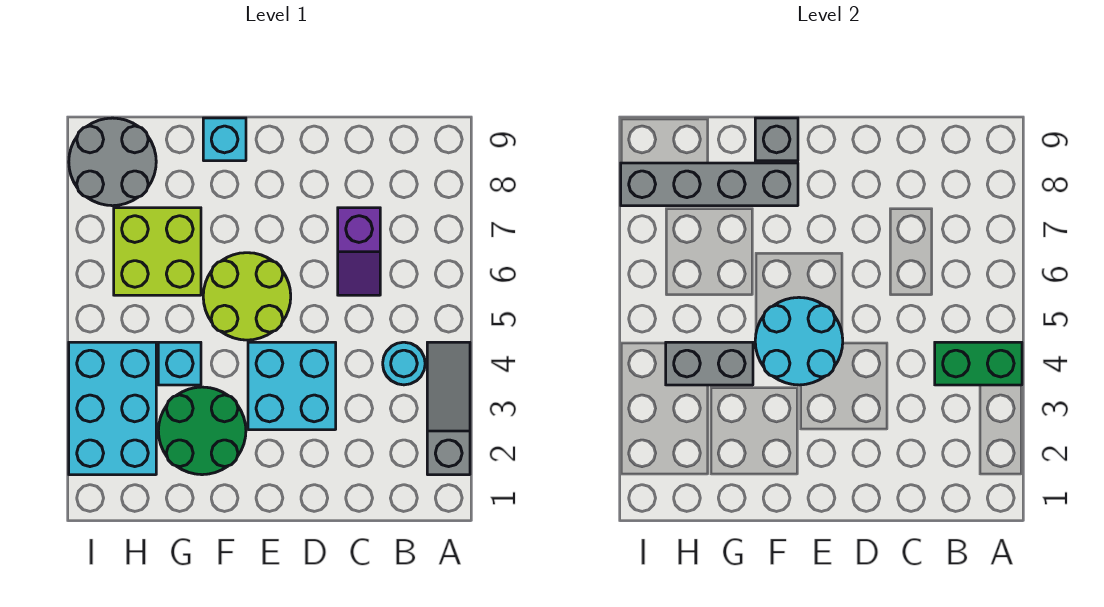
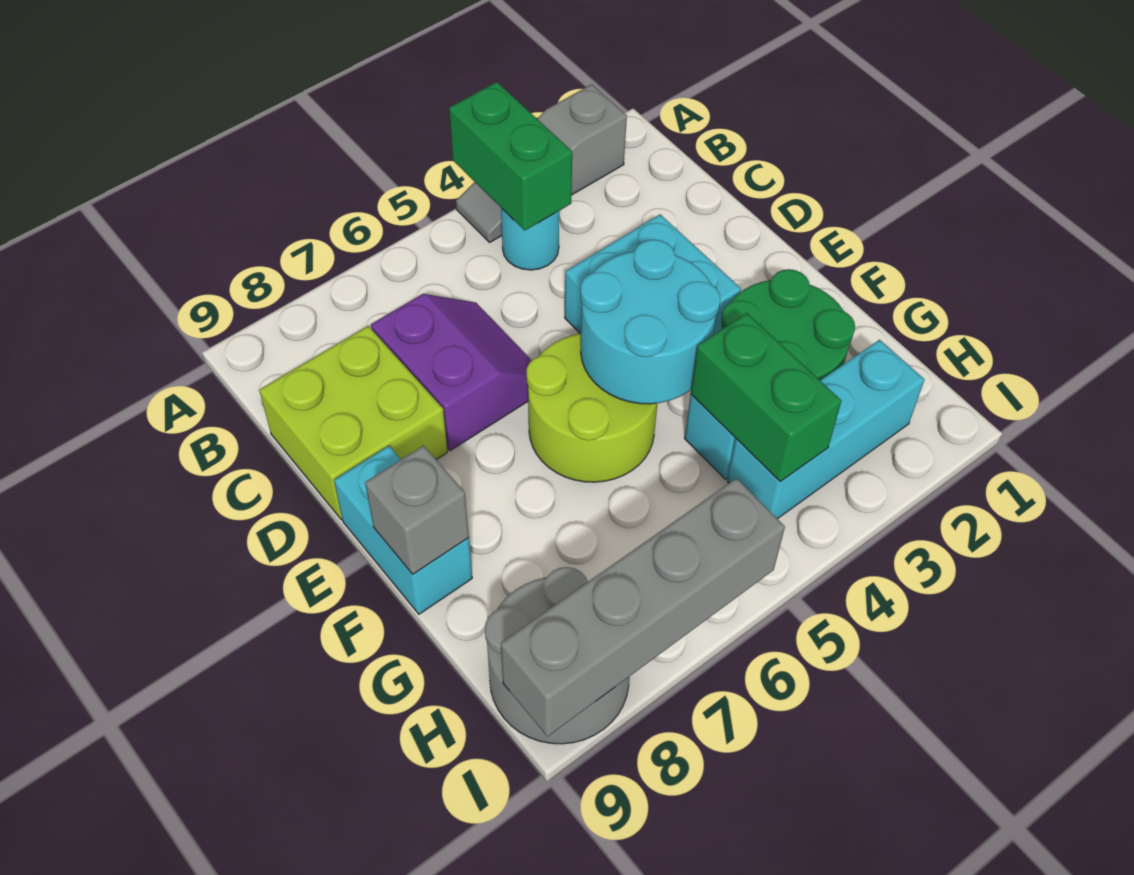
purple slope C6:C7 level 1 top 7 -> purple slope C6:D7 level 1 top 7
grey brick F8:I8 level 2 -> grey brick I6:I9 level 2
cyan brick F9 level 1 -> cyan brick E9:F9 level 1
grey brick G4:H4 level 2 -> green brick G4:H4 level 2
lime brick G6:H7 level 1 -> lime brick C8:D9 level 1
cyan brick H2:I4 level 1 -> cyan brick H2:H4 level 1

